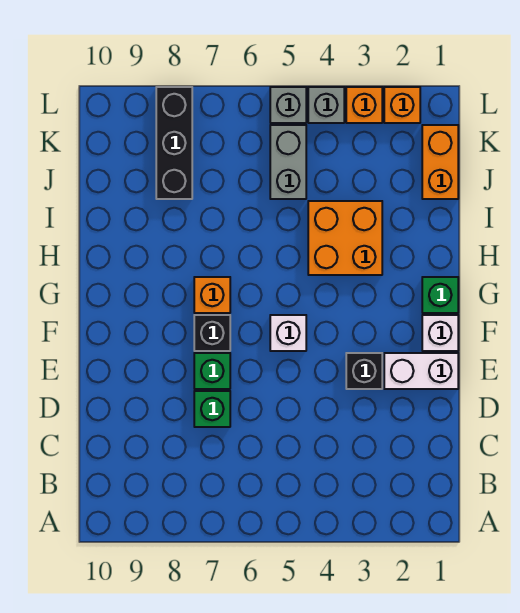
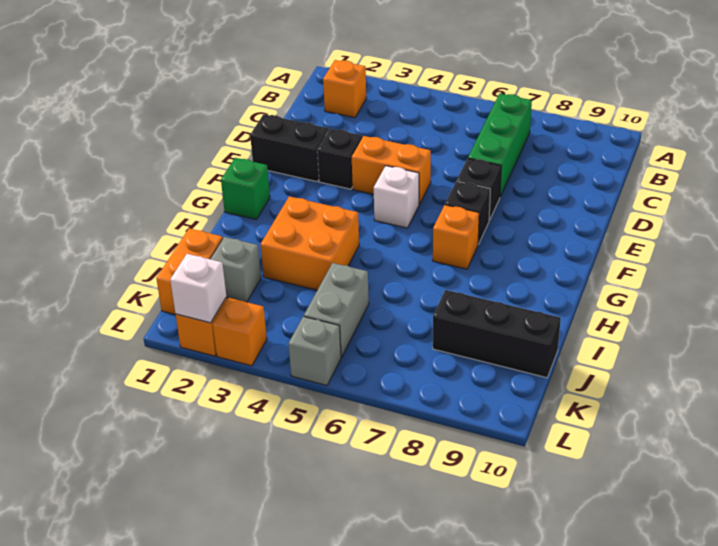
none -> orange brick B2 level 1
green brick D7 level 1 -> green brick B7:D7 level 1
white brick E1:E2 level 1 -> black brick E1:E2 level 1
none -> orange brick E4:E5 level 1
green brick E7 level 1 -> black brick E7 level 1
white brick F1 level 1 -> white brick L2 level 2
black brick J8:L8 level 1 -> black brick J8:J10 level 1
grey brick L4 level 1 -> grey brick J2 level 1

